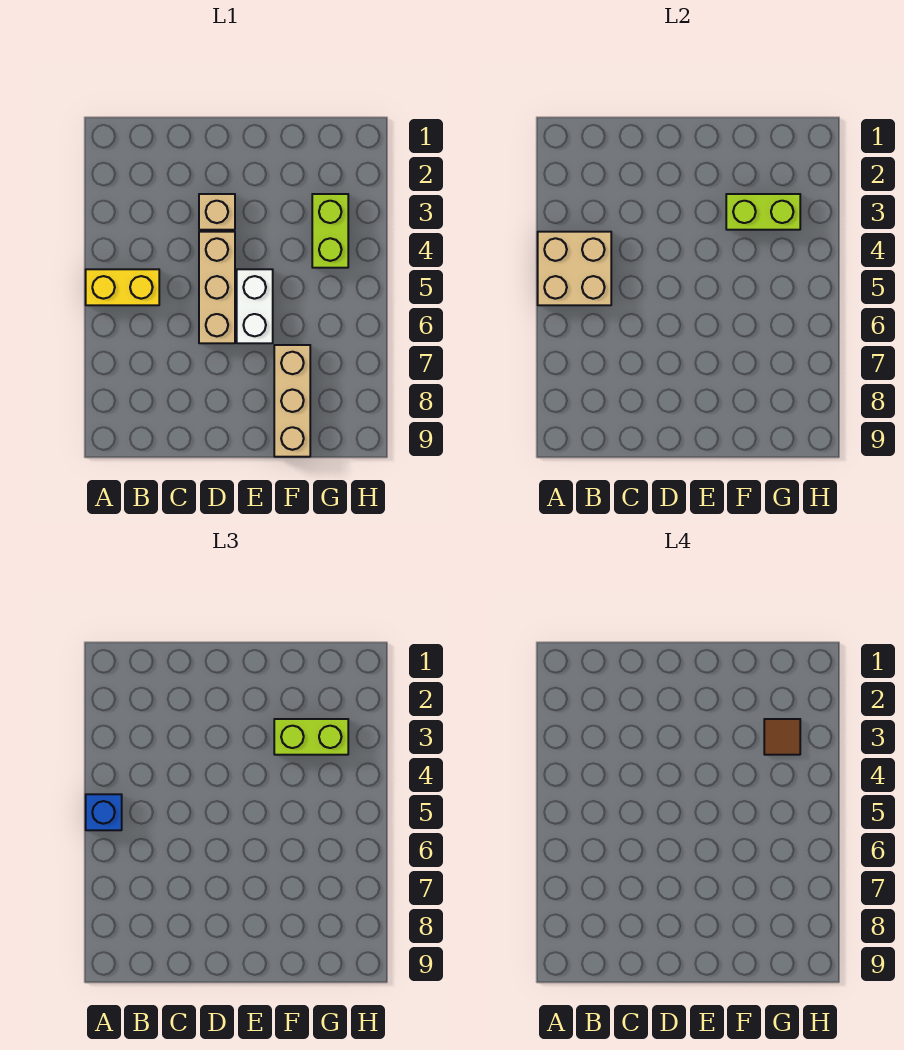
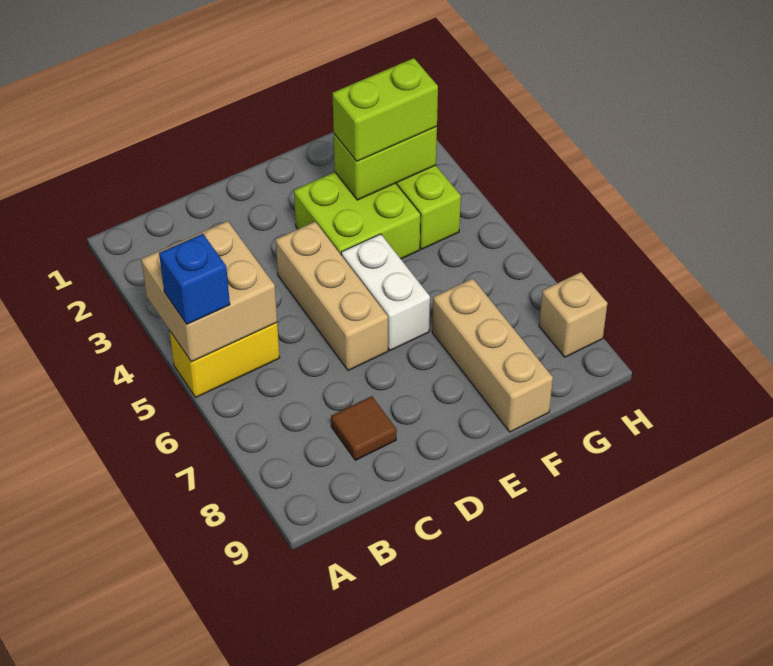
tan brick D3 level 1 -> tan brick H8 level 1
none -> lime brick E3:F4 level 1
brown tile G3 level 4 -> brown tile C8 level 1

